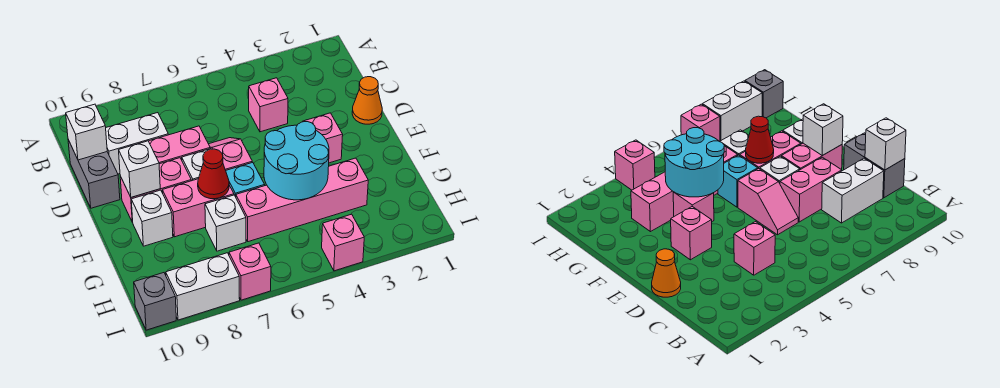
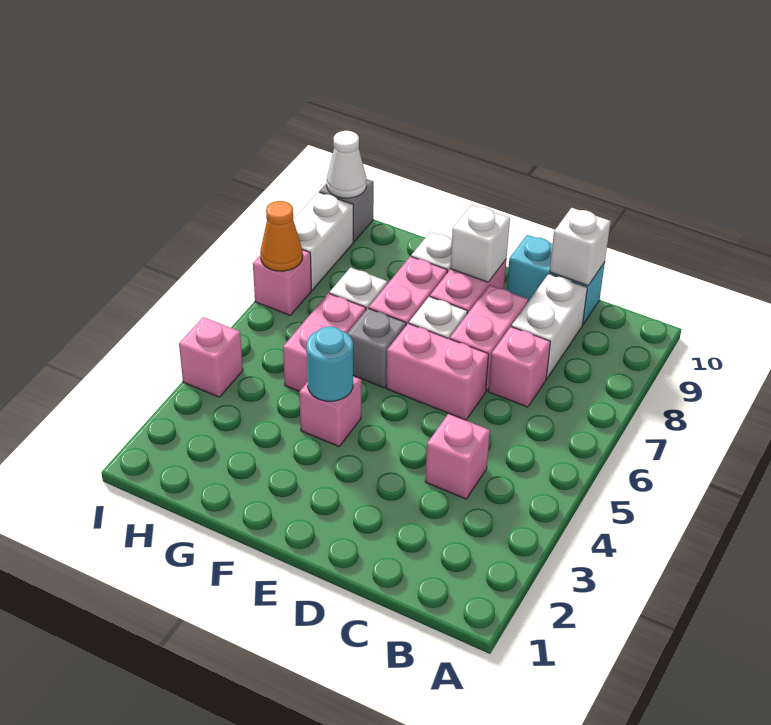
grey brick C10:D10 level 1 -> cyan brick C10:D10 level 1
orange cone D1 level 1 -> orange cone I7 level 2
pink slope D6:E6 level 1 top E -> pink brick D6:E6 level 1
pink brick E3 level 1 -> pink brick C7 level 1
cyan round brick F4:G5 level 2 -> cyan round brick F4 level 2
cyan brick F6 level 1 -> grey brick F6 level 1
red cone F7 level 2 -> none
pink brick G3:G6 level 1 -> pink brick G5:G6 level 1
none -> white cone I10 level 2

